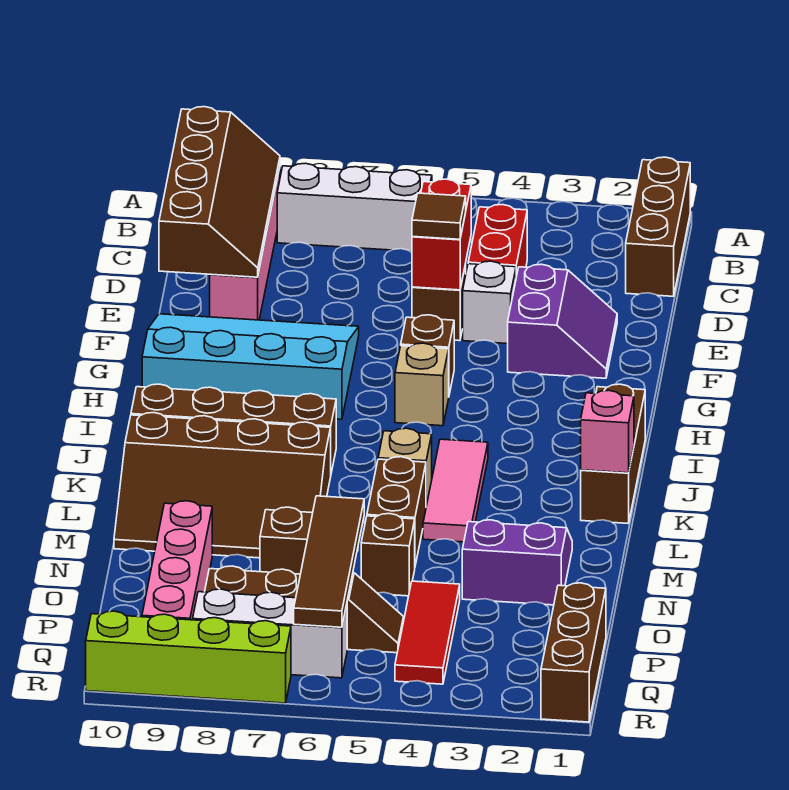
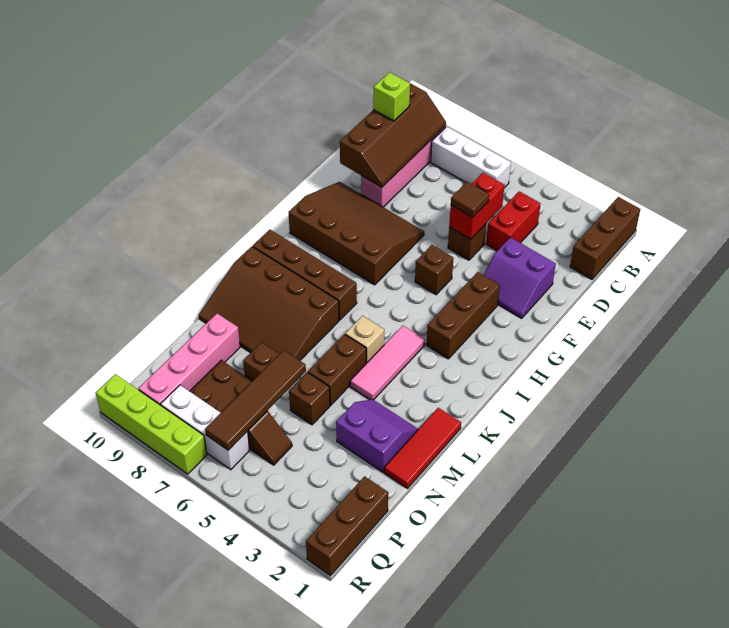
none -> lime brick C10 level 3
purple slope E2:F3 level 1 top 3 -> purple slope E2:F3 level 1 top E
white brick E4 level 1 -> none
cyan slope F7:H10 level 1 top H -> brown slope F7:H10 level 1 top H
tan brick H5 level 1 -> none
brown brick I1:K1 level 1 -> brown brick G3:I3 level 1
pink brick K1 level 2 -> none
red tile O4:Q4 level 1 -> red tile L1:N1 level 1

